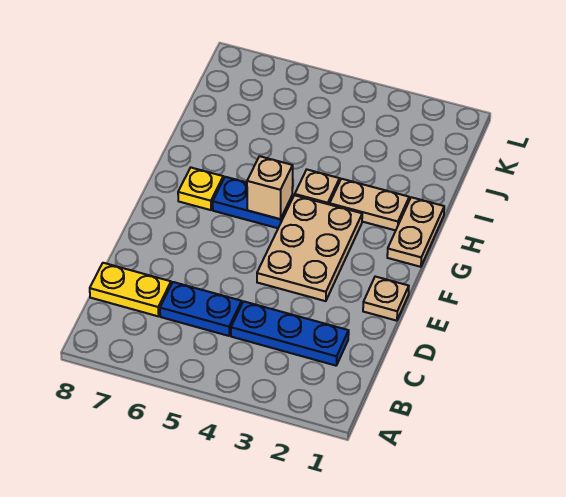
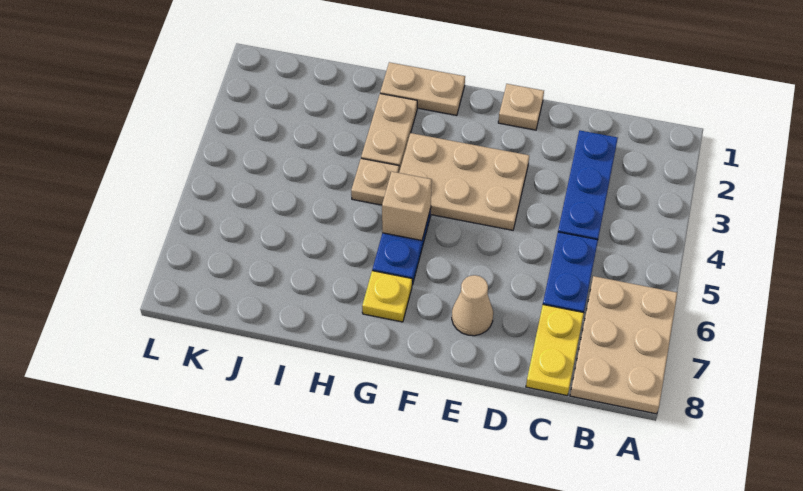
none -> tan plate A6:B8 level 1
none -> tan cone E7 level 1

